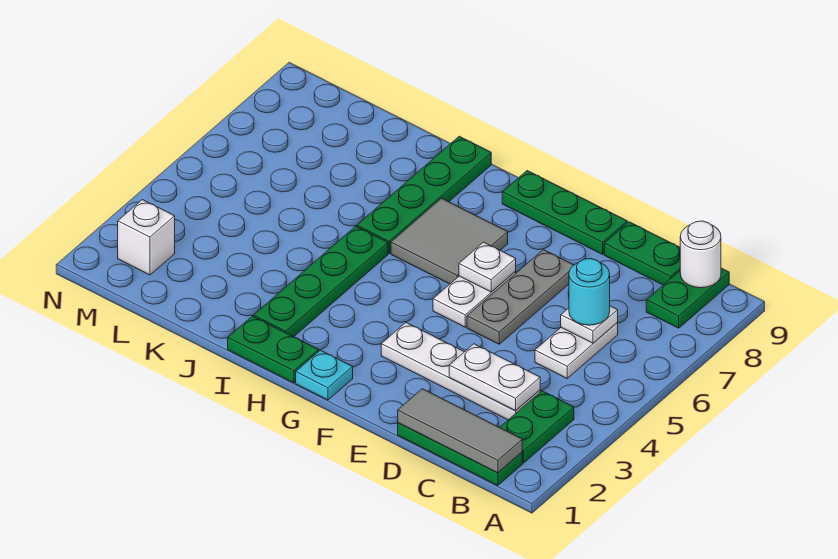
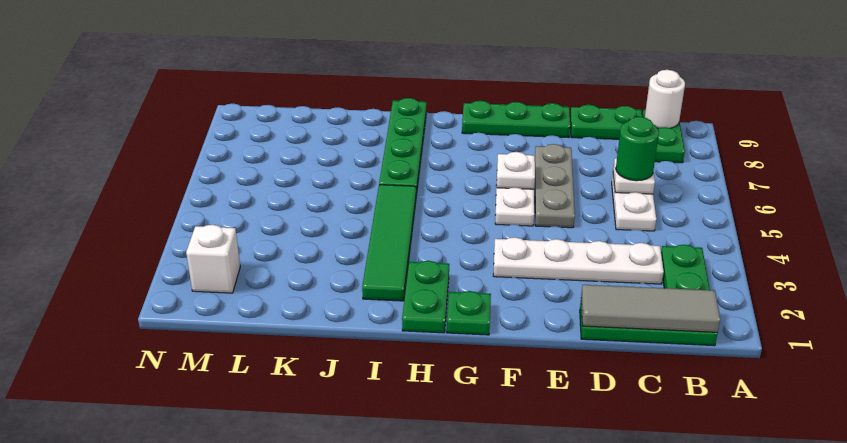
white plate C3:D3 level 2 -> none
cyan round brick C6 level 3 -> green round brick C6 level 3
cyan plate G1 level 1 -> green plate G1 level 1
grey tile G6:H7 level 1 -> none
green plate H1:I1 level 1 -> green plate H1:H2 level 1
green plate I2:I5 level 1 -> green tile I2:I5 level 1

